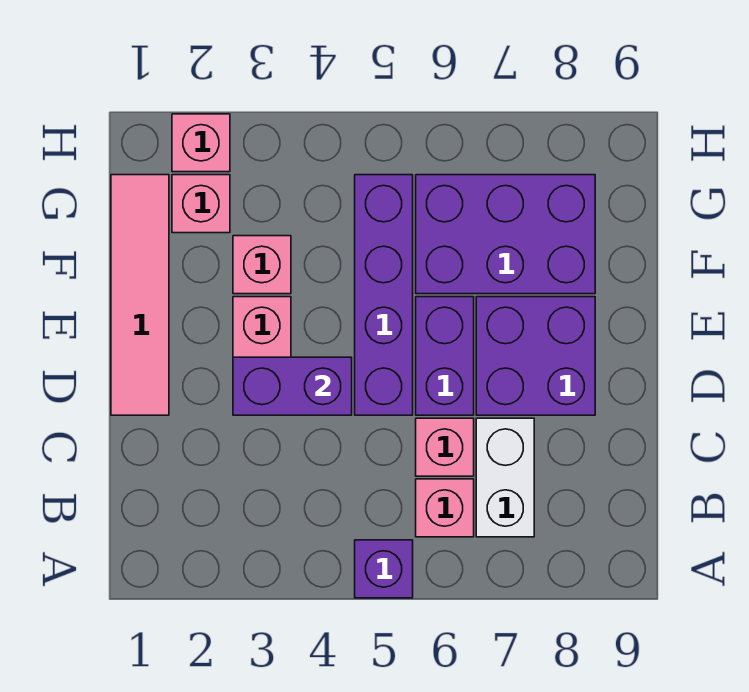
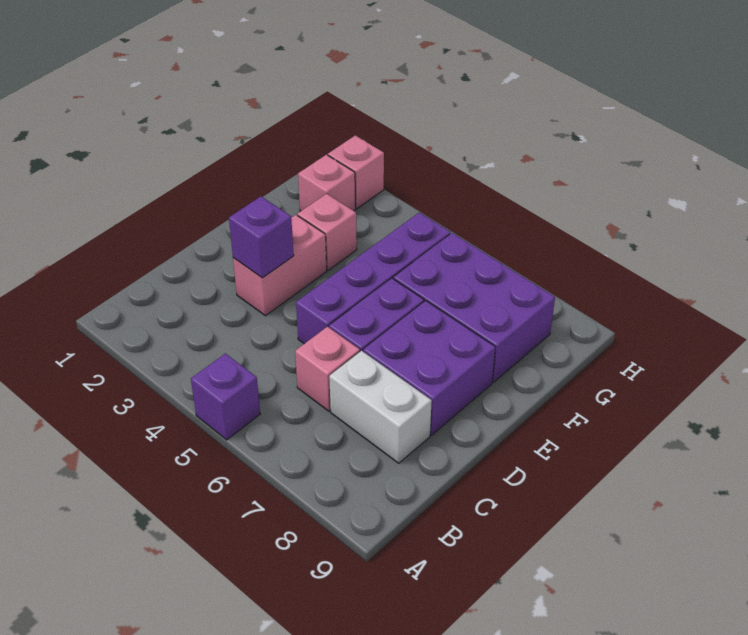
pink brick B6 level 1 -> none
white brick B7:C7 level 1 -> white brick C7:C8 level 1
pink tile D1:G1 level 1 -> none
purple brick D3:D4 level 2 -> purple brick D3 level 2

